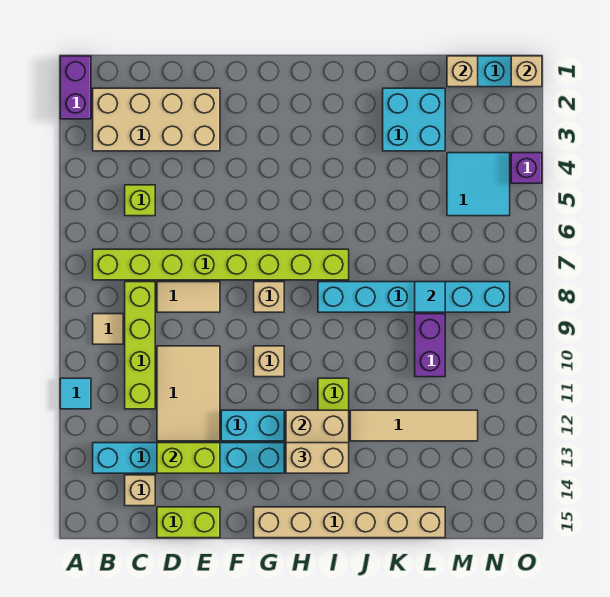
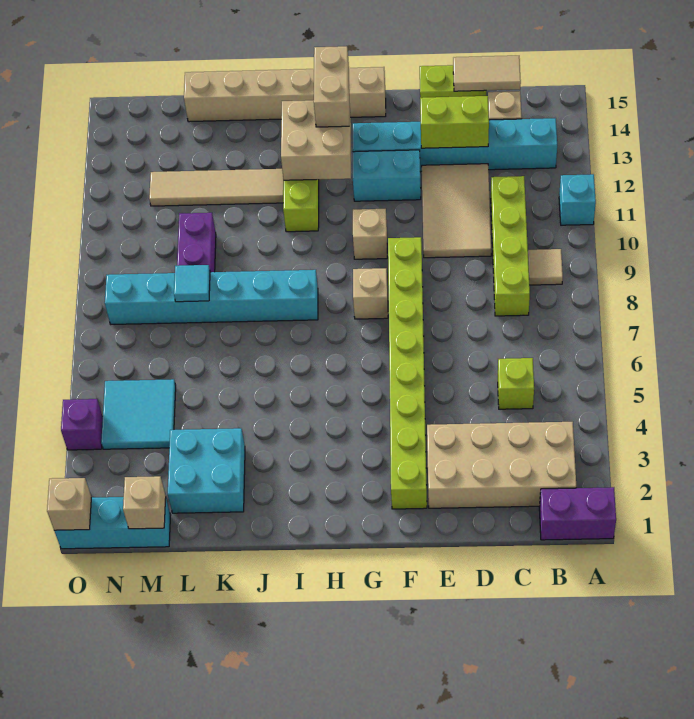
purple brick A1:A2 level 1 -> purple brick A1:B1 level 1
cyan tile A11 level 1 -> cyan brick A11 level 1
lime brick B7:I7 level 1 -> lime brick F2:F9 level 1
tan tile D8:E8 level 1 -> tan tile C15:D15 level 2
tan brick H13:I13 level 3 -> tan brick H13:H14 level 3

